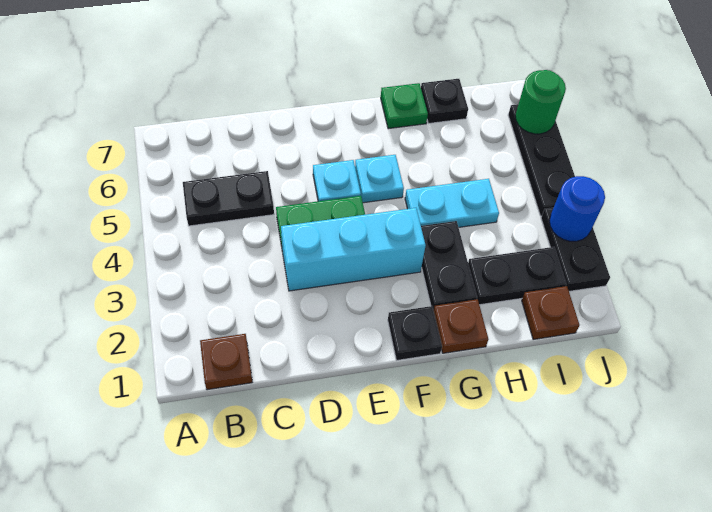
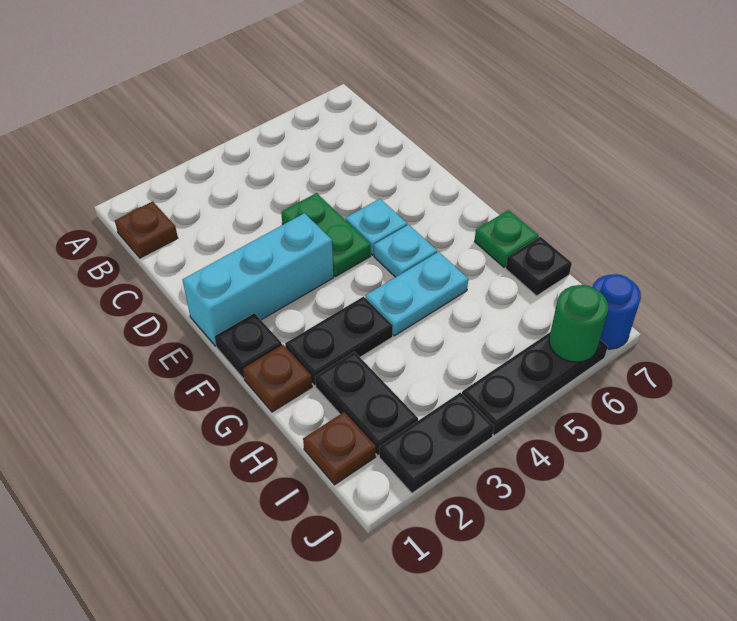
black plate B5:C5 level 1 -> none
cyan brick D3:F3 level 1 -> cyan brick E1:E3 level 1
cyan plate G4:H4 level 1 -> cyan plate G4:G5 level 1
blue round brick J3 level 2 -> blue round brick J7 level 1

